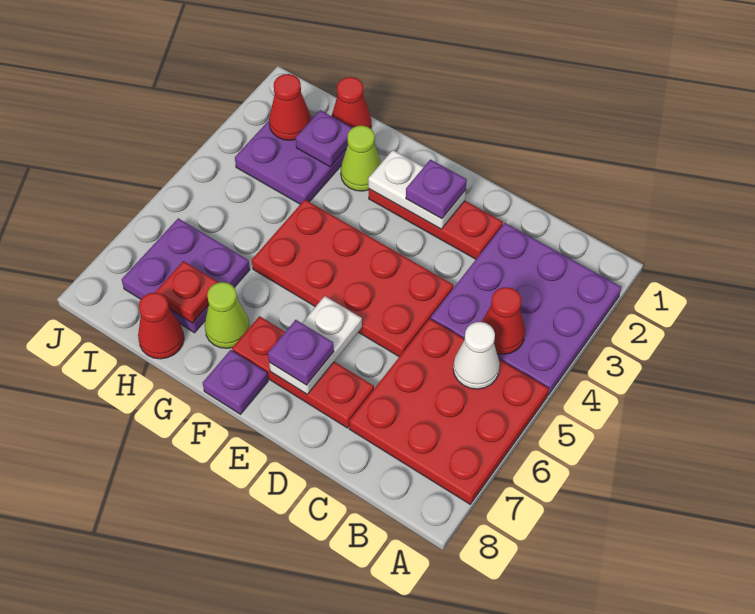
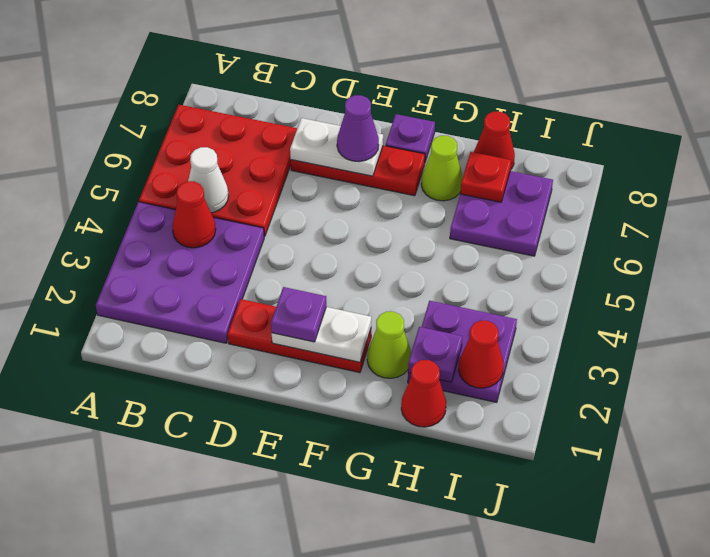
red plate D4:G5 level 1 -> none
white plate E6:E7 level 2 -> white plate D7:E7 level 2
purple plate E7 level 3 -> purple cone E7 level 3

